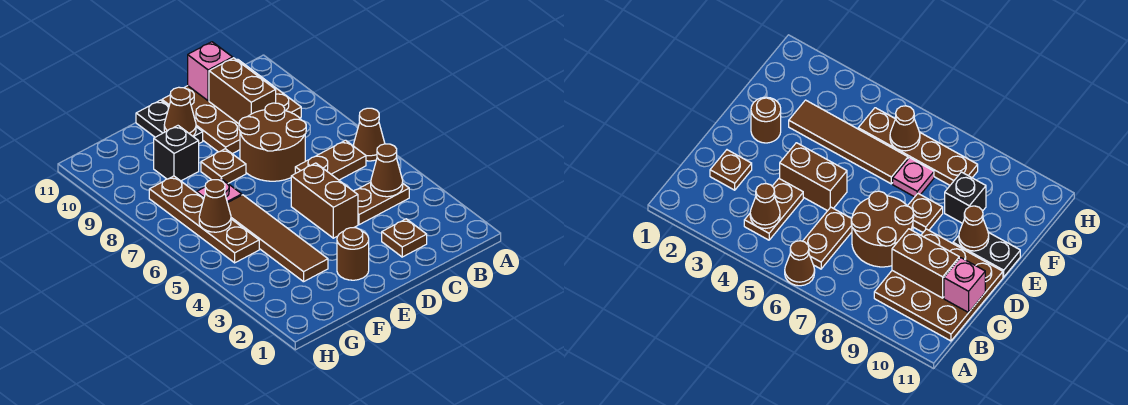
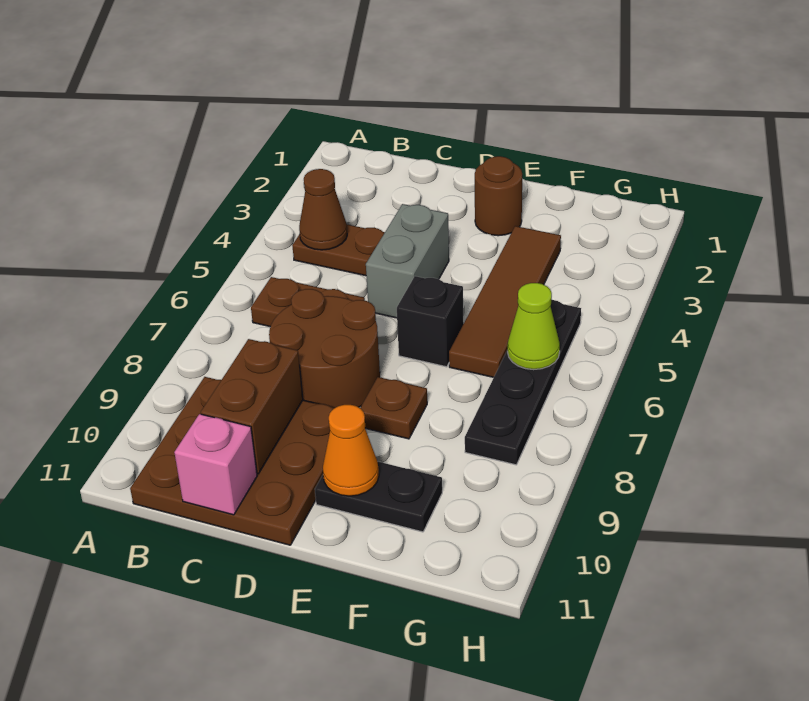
brown cone A6 level 1 -> none
brown plate C2 level 1 -> none
brown brick D4:D5 level 1 -> grey brick D4:D5 level 1
black plate E10:E11 level 1 -> black plate E10:F10 level 1
brown cone E10 level 2 -> orange cone E10 level 2
pink plate F7 level 1 -> none
black brick F9 level 1 -> black brick E6 level 1
brown plate G5:G8 level 1 -> black plate G5:G8 level 1
brown cone G6 level 2 -> lime cone G6 level 2

